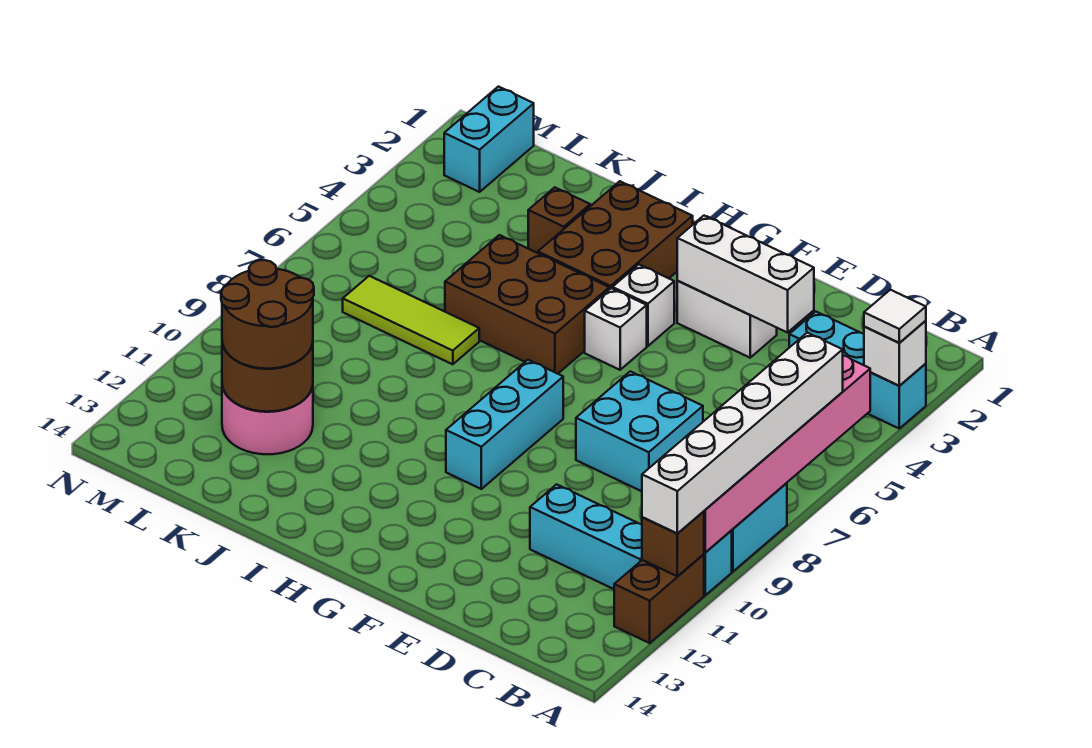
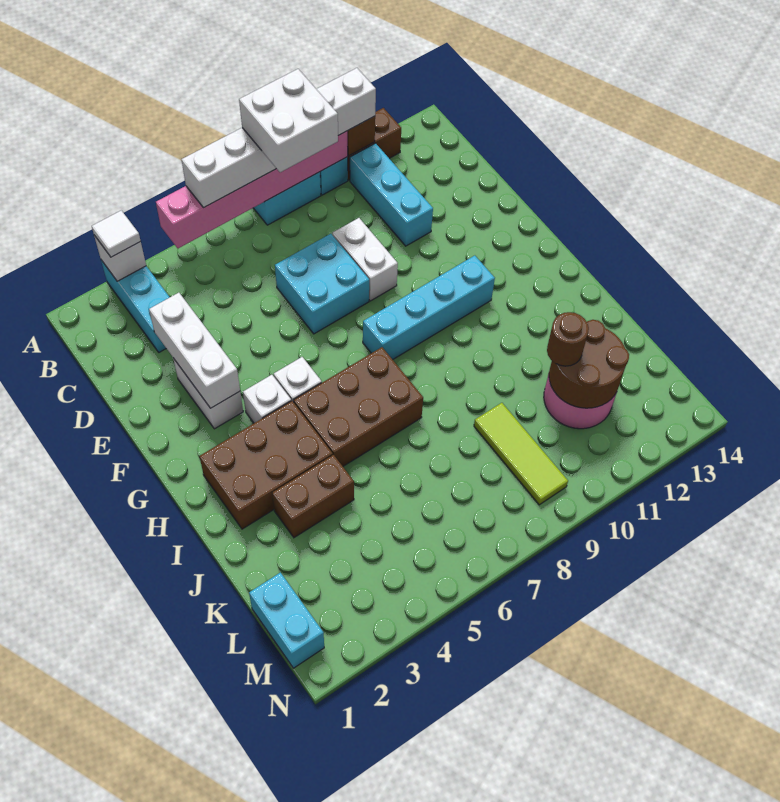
none -> white brick A8:B9 level 4
none -> white brick D9:E9 level 1
cyan brick G8:G10 level 1 -> cyan brick G8:G11 level 1
brown brick H5:J6 level 1 -> brown brick H5:I7 level 1
brown brick J3 level 1 -> brown brick J3:J4 level 1
lime tile J7:L7 level 1 -> lime tile K9:M9 level 1
brown round brick K11:L12 level 3 -> brown round brick K11 level 3
cyan brick M1:M2 level 1 -> cyan brick L1:M1 level 1

